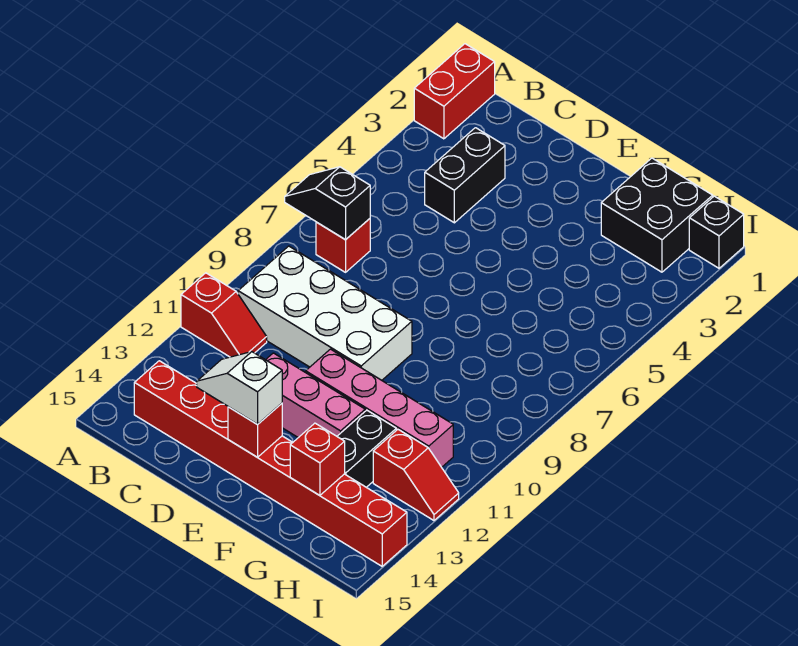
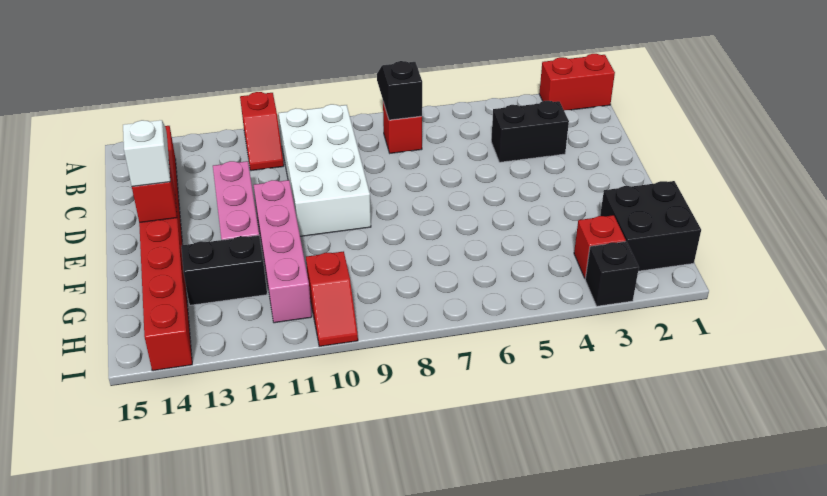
red brick G14 level 2 -> red brick H3 level 1
red slope H12:I12 level 1 top H -> red slope H10:I10 level 1 top H
black brick I1 level 1 -> black brick I3 level 1

